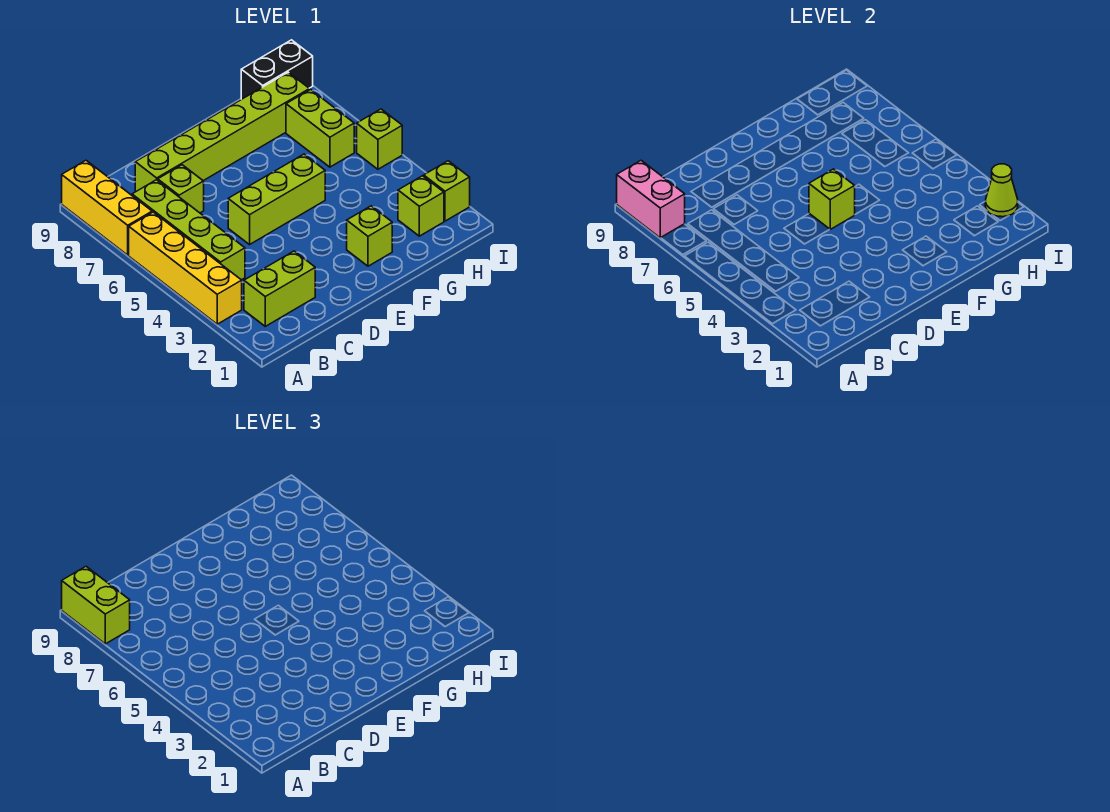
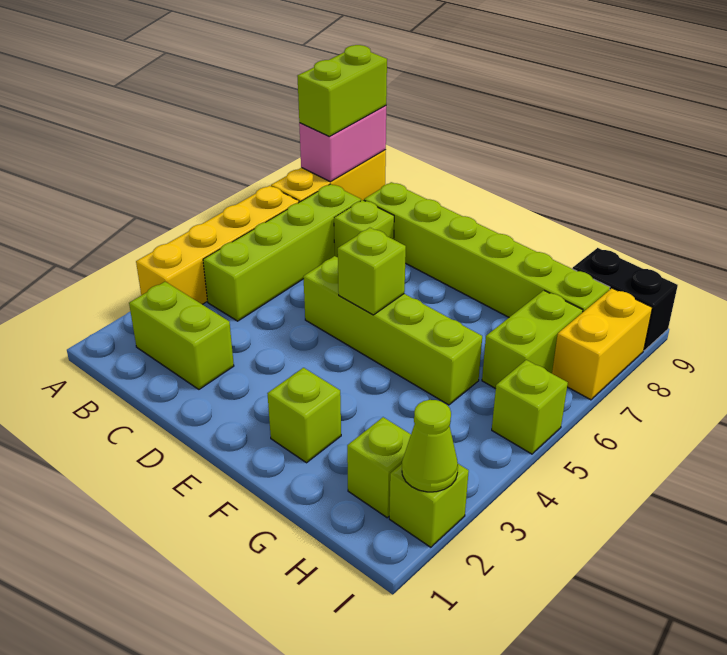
lime brick D5:F5 level 1 -> lime brick D5:G5 level 1
none -> yellow brick I7:I8 level 1

